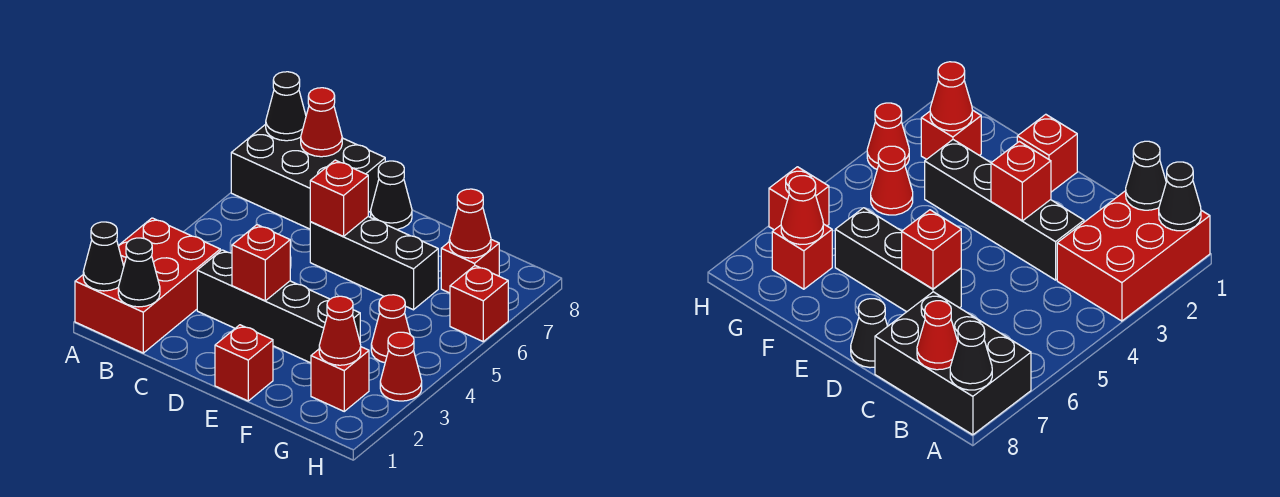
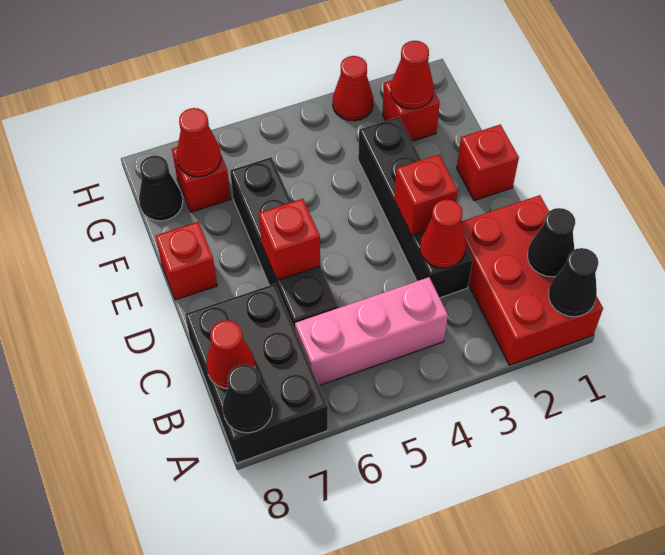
red brick A1:B3 level 1 -> red brick A1:C2 level 1
none -> pink brick B4:B6 level 1
black brick D6:F6 level 1 -> black brick C6:F6 level 1
black cone D8 level 1 -> black cone G8 level 1
red cone G4 level 1 -> red cone C3 level 2
red brick H6 level 1 -> red brick E8 level 1

